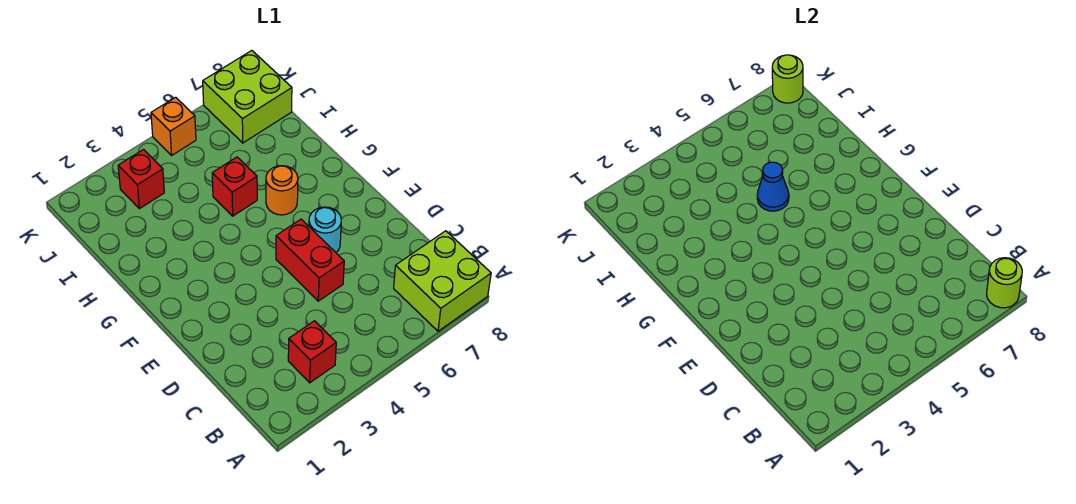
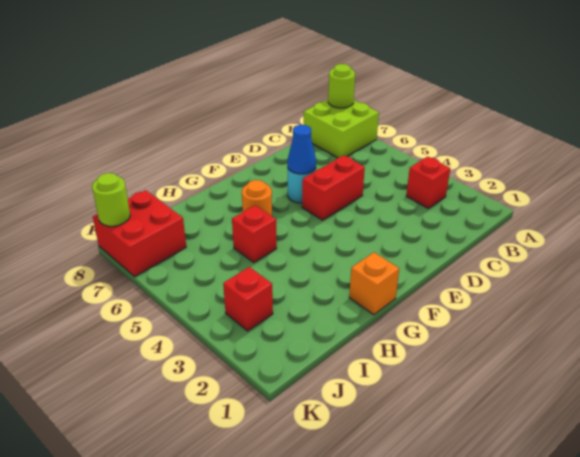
blue cone H5 level 2 -> blue cone E6 level 2
lime brick J7:K8 level 1 -> red brick J7:K8 level 1
orange brick K5 level 1 -> orange brick G1 level 1

